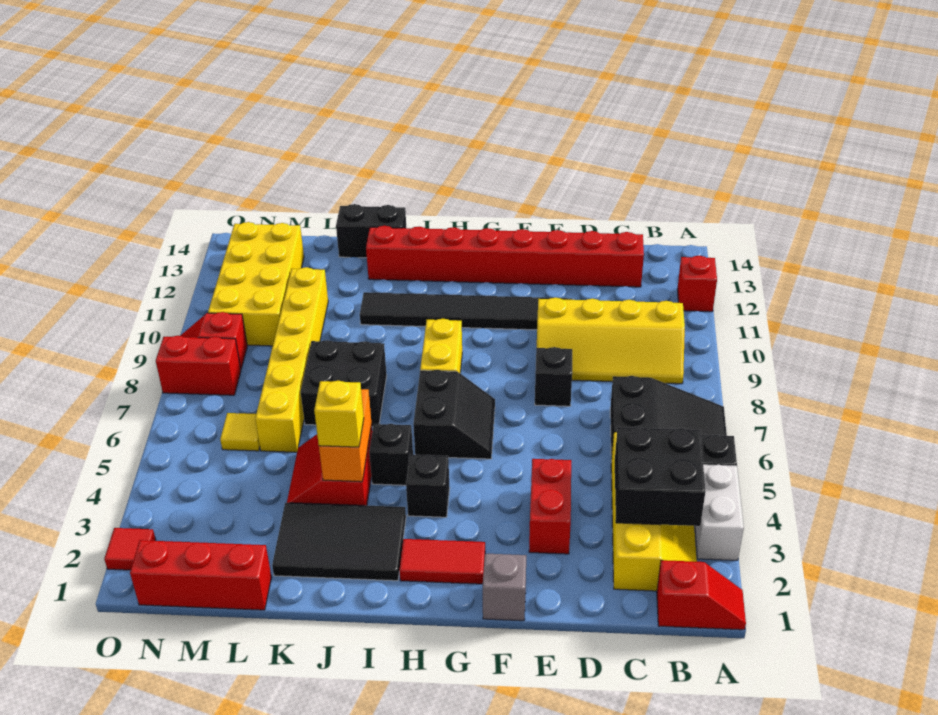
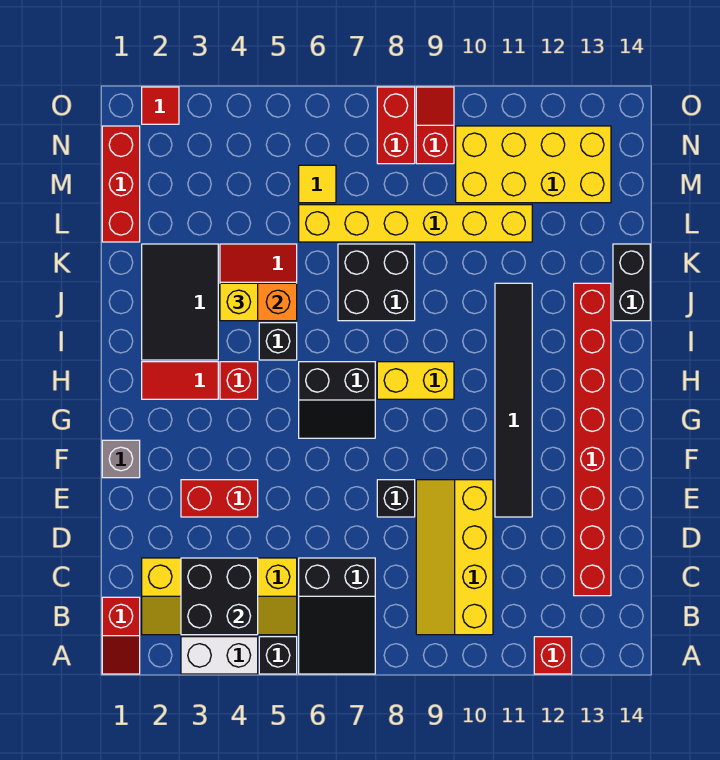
red tile G2:H2 level 1 -> red tile H2:H3 level 1
black brick H4 level 1 -> red brick H4 level 1

